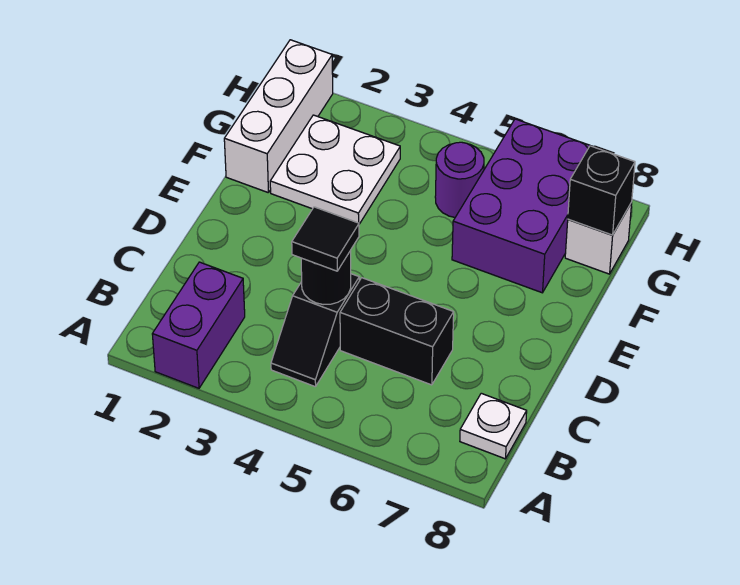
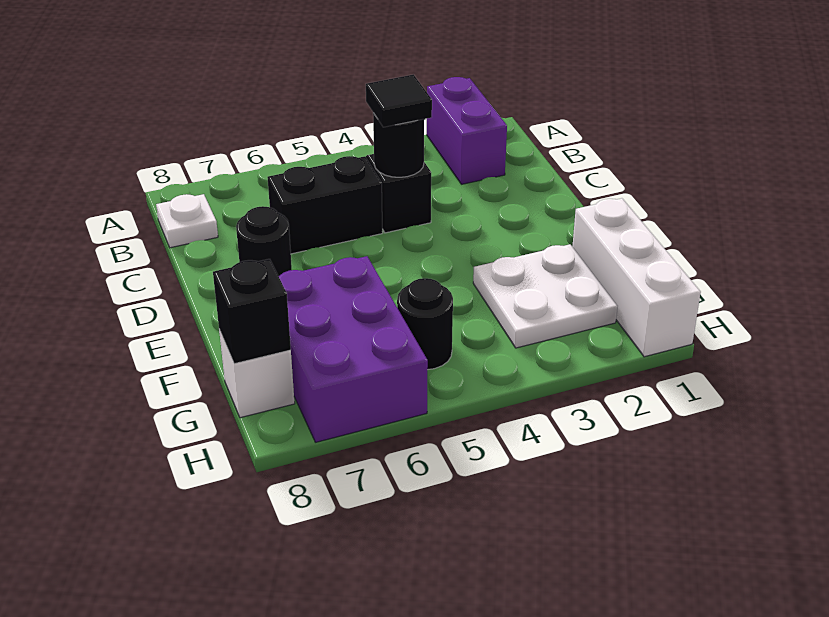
none -> black round brick D7 level 1
purple round brick G5 level 1 -> black round brick G5 level 1

